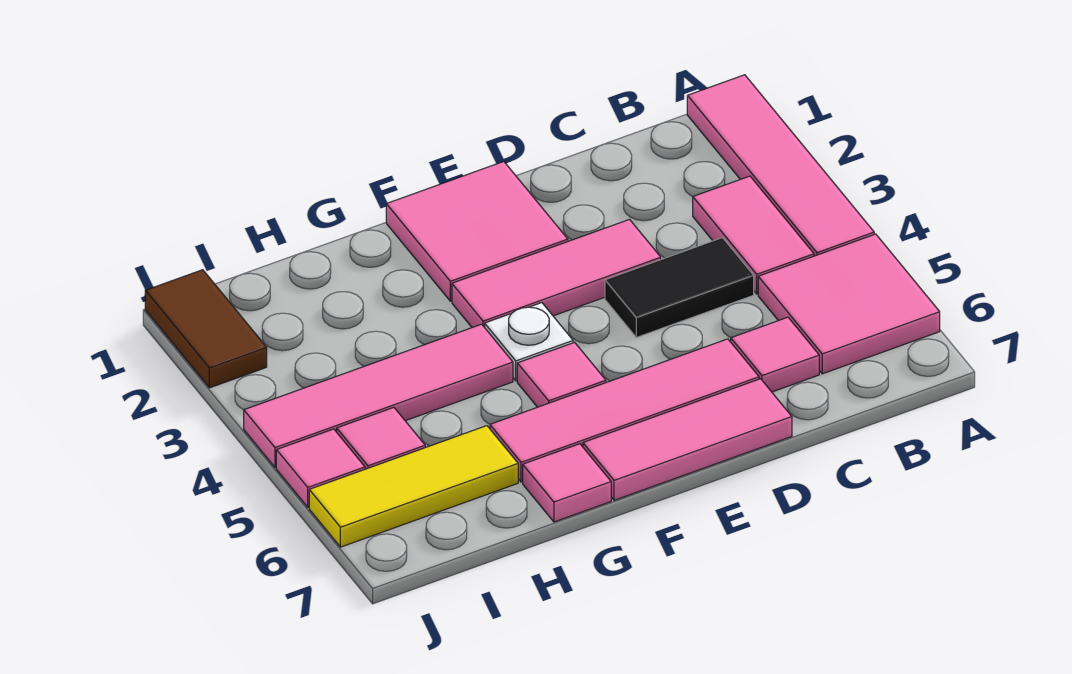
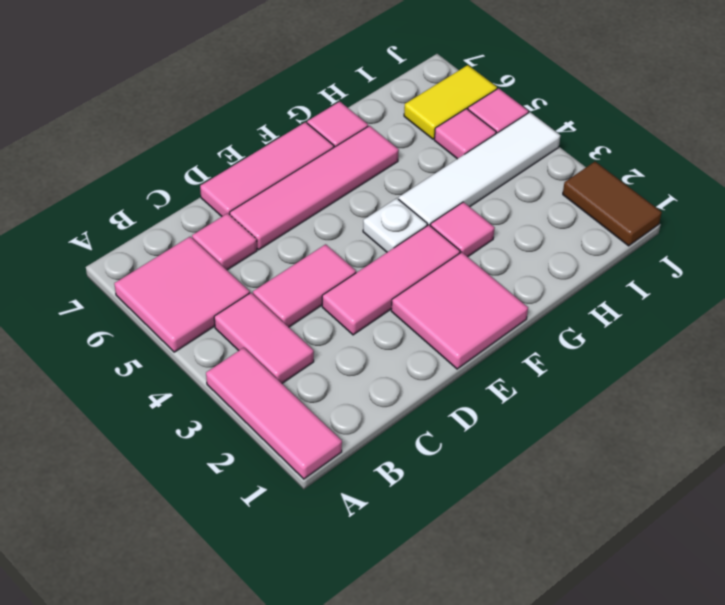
pink tile A1:A4 level 1 -> pink tile A1:A3 level 1
black tile C4:D4 level 1 -> pink tile C4:D4 level 1
pink tile F5 level 1 -> pink tile G3 level 1
pink tile G4:J4 level 1 -> white tile G4:J4 level 1
yellow tile H6:J6 level 1 -> yellow tile I6:J6 level 1

